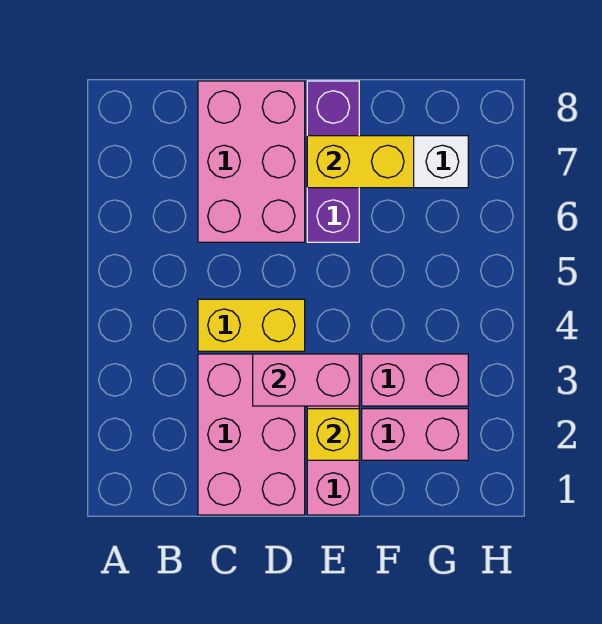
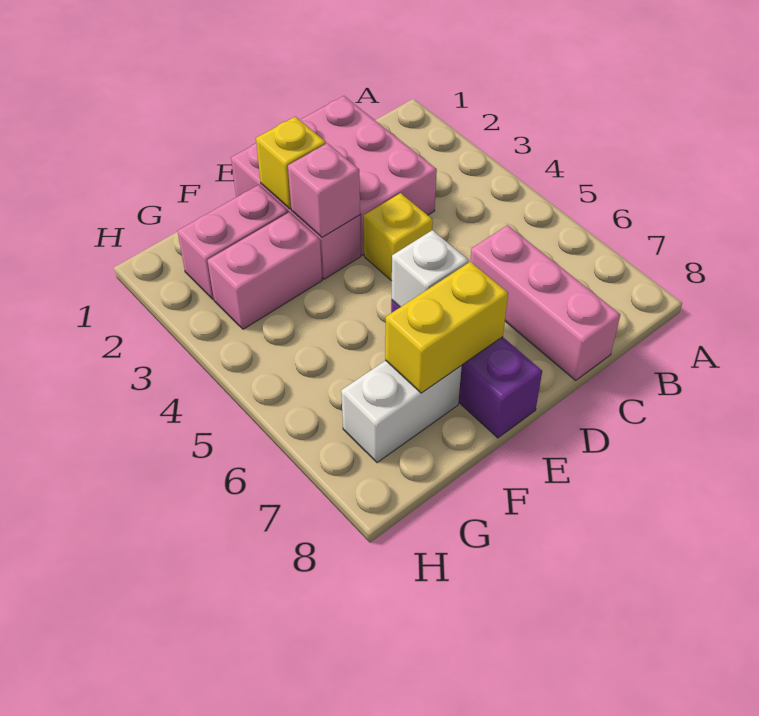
yellow brick C4:D4 level 1 -> yellow brick D4 level 1
pink brick C6:D8 level 1 -> pink brick C6:C8 level 1
pink brick D3:E3 level 2 -> pink brick E3 level 2
none -> white brick E6 level 2

